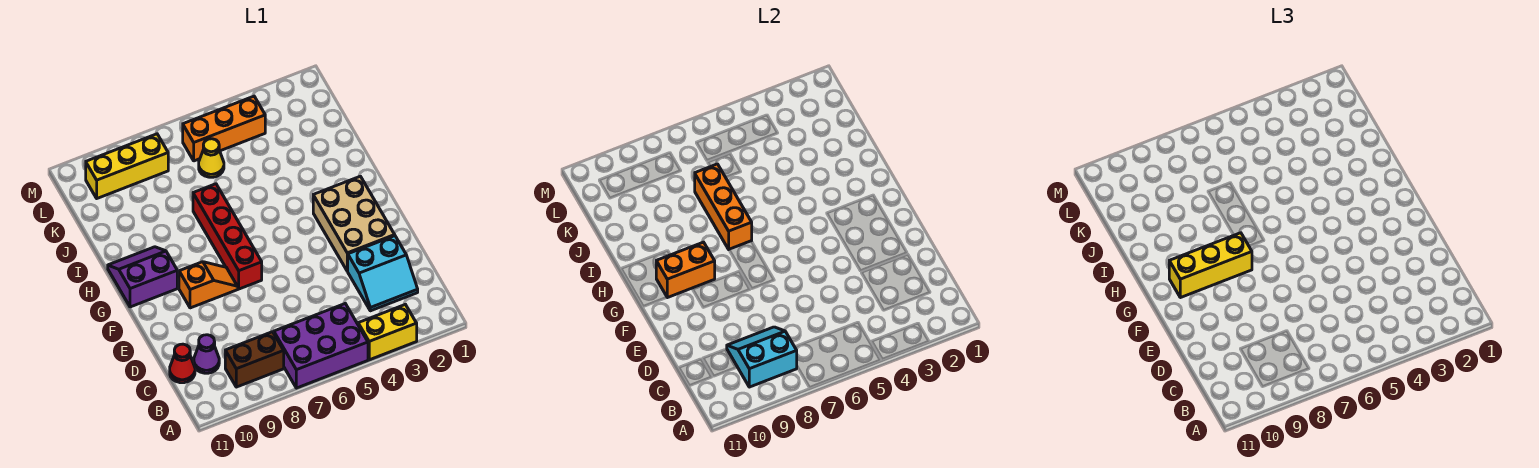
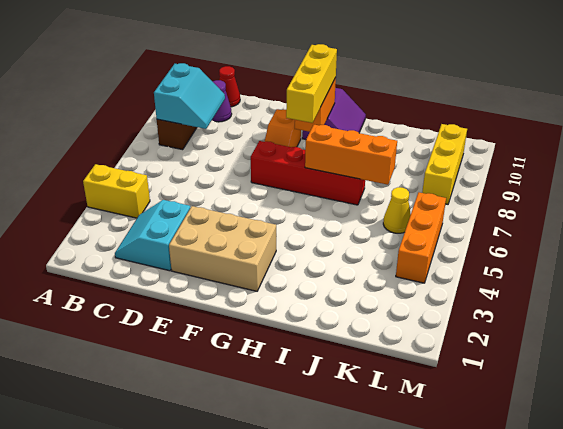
yellow brick A3:A4 level 1 -> yellow brick A4:B4 level 1
purple brick A5:B7 level 1 -> none

